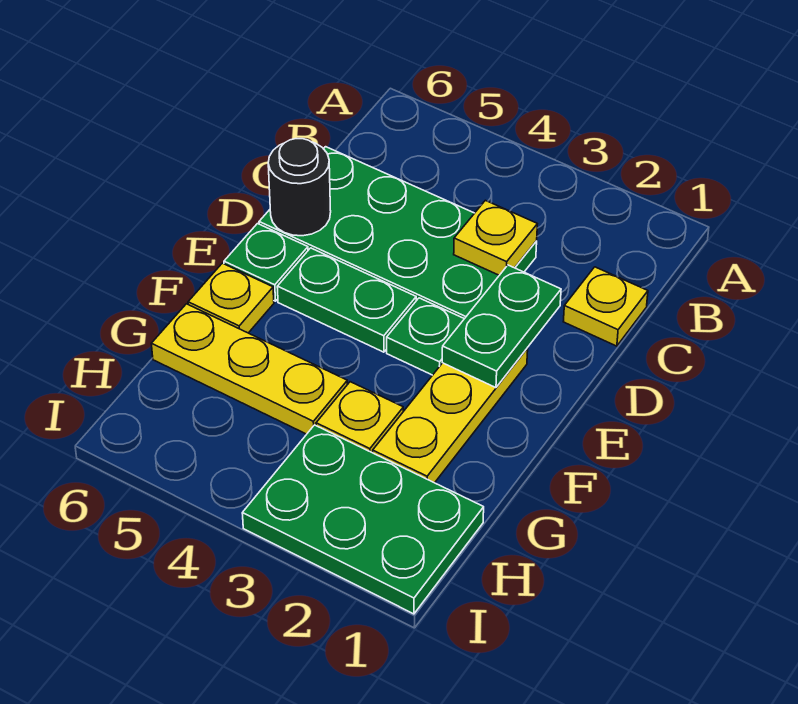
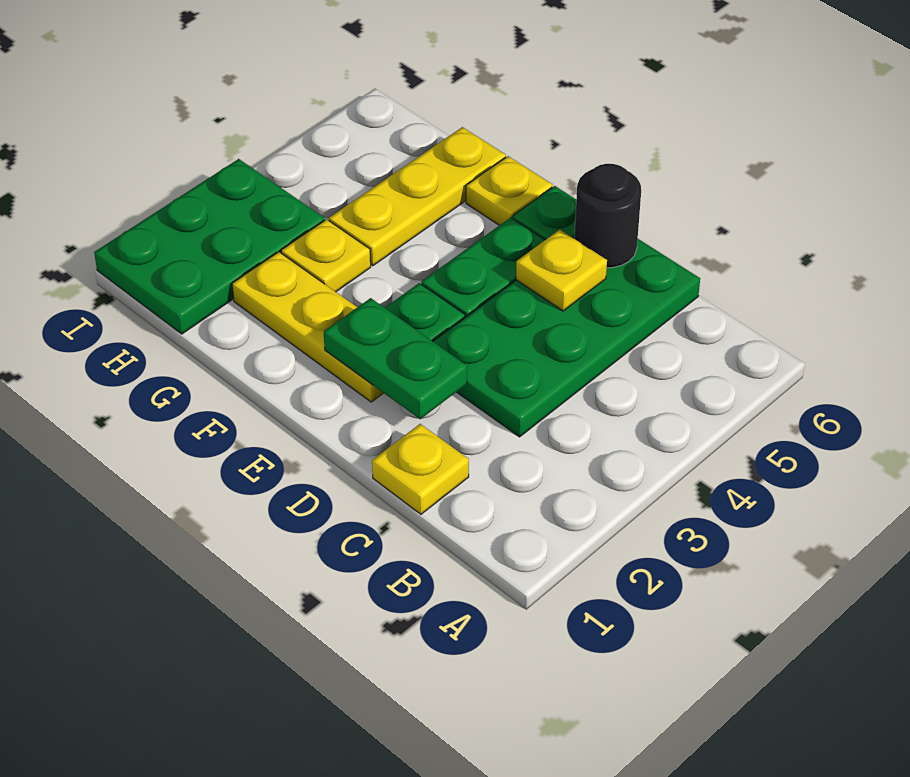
yellow plate C3 level 2 -> yellow plate D5 level 2

